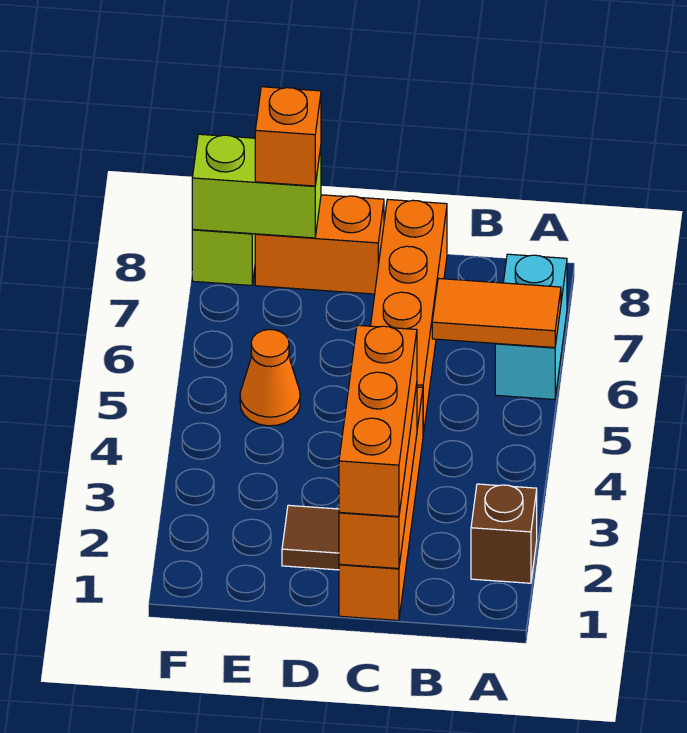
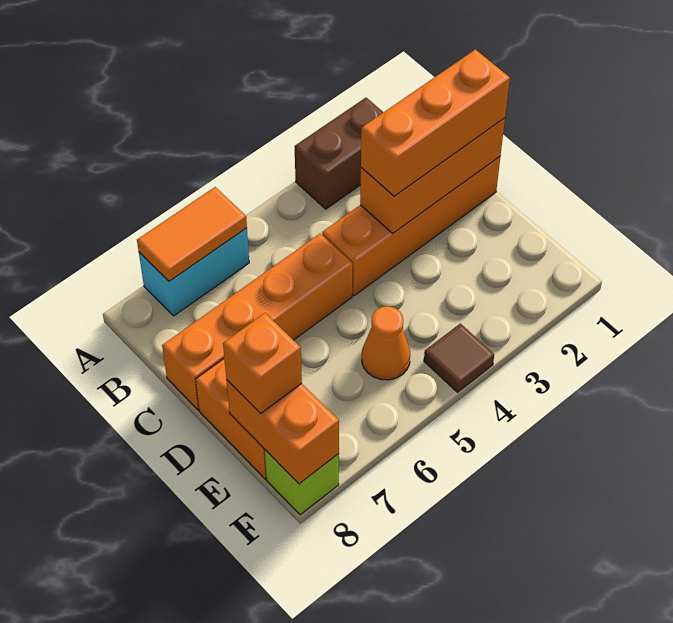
brown brick A2 level 1 -> brown brick A2:A3 level 1
orange tile A6:B6 level 2 -> orange tile A6:A7 level 2
brown tile D2 level 1 -> brown tile F4 level 1
lime brick E8:F8 level 2 -> orange brick E8:F8 level 2

